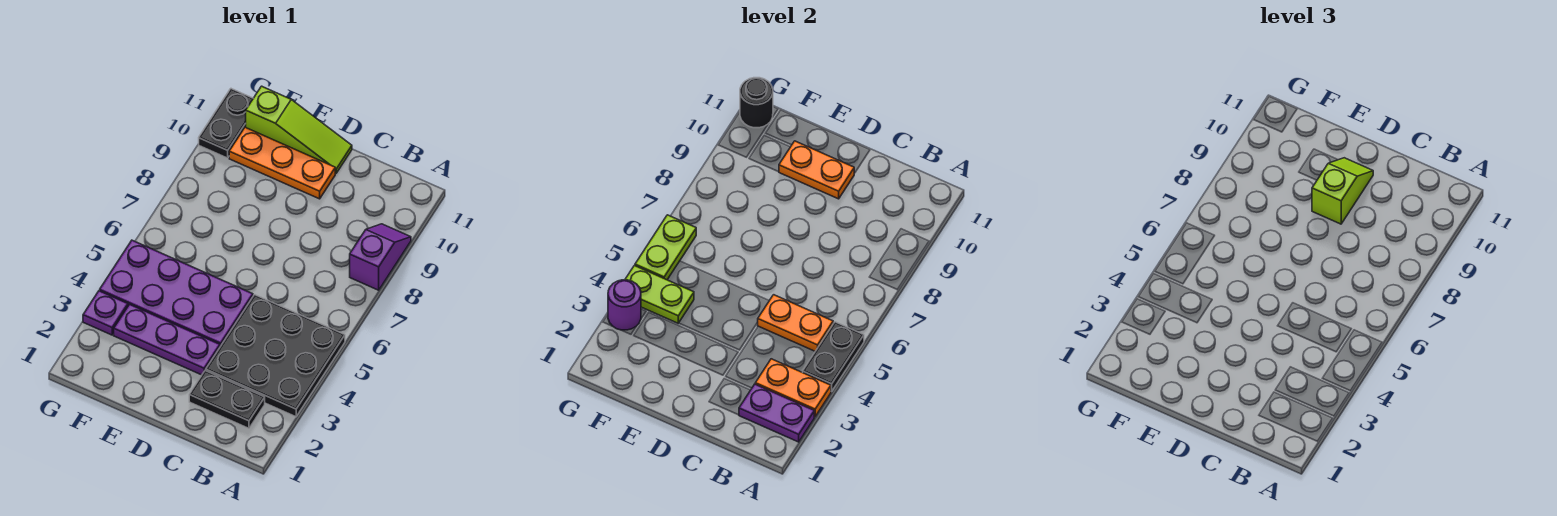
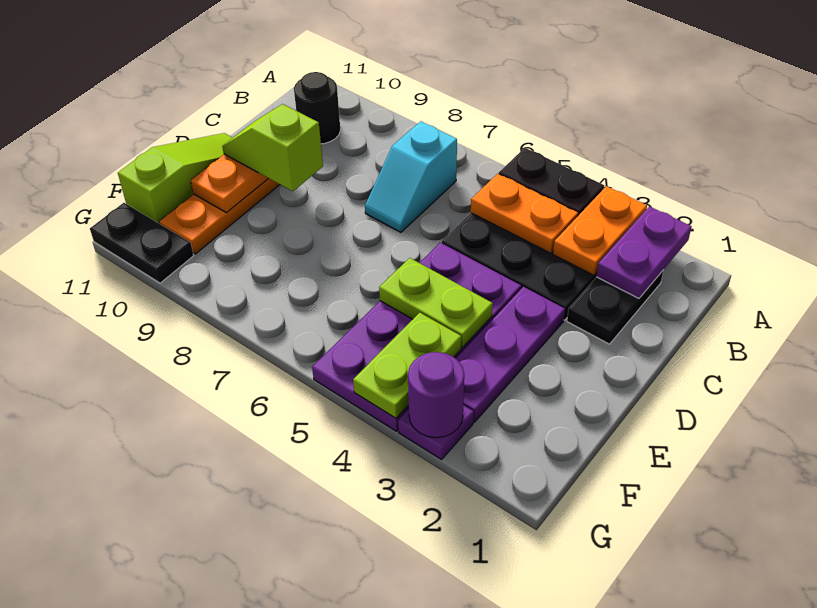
purple slope A8:A9 level 1 top 8 -> none
orange plate B5:C5 level 2 -> orange plate B4:B5 level 2
none -> cyan slope B7:C7 level 1 top B
lime plate G5:G6 level 2 -> lime plate E4:E5 level 2
black round brick G11 level 2 -> black round brick B10 level 1

